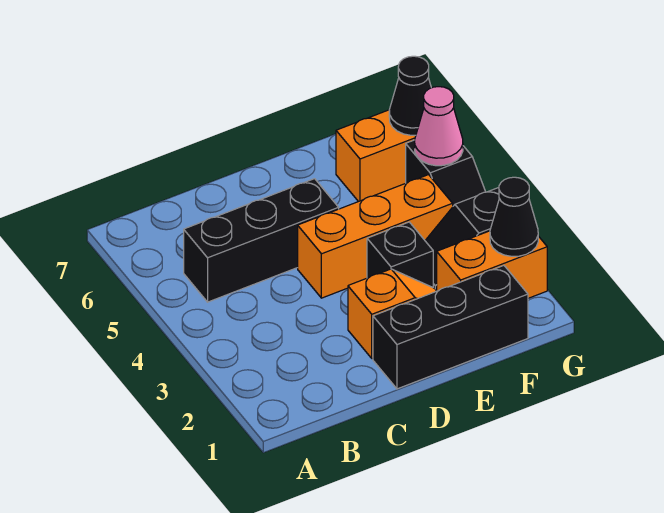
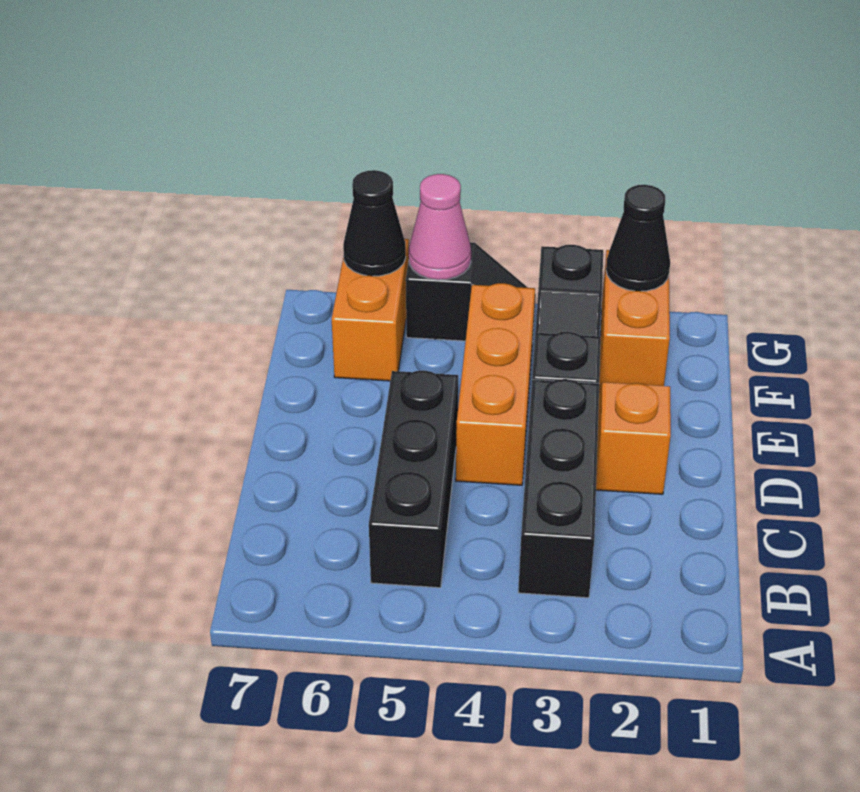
black brick D1:F1 level 1 -> black brick B3:D3 level 1

